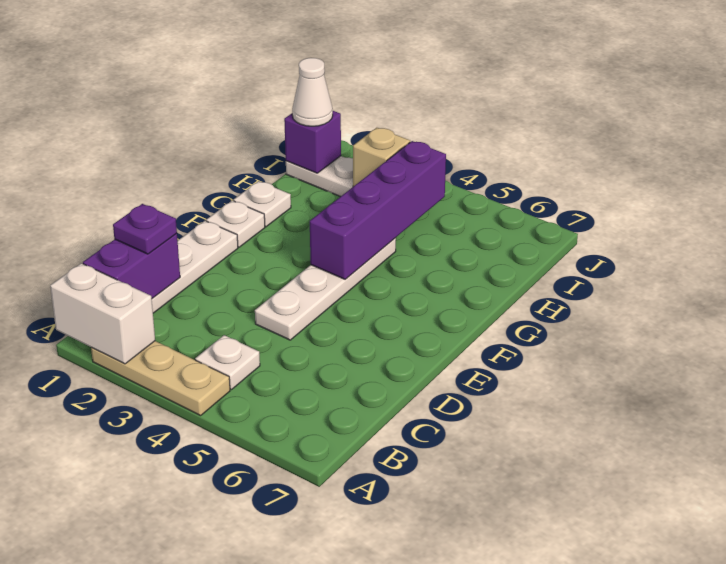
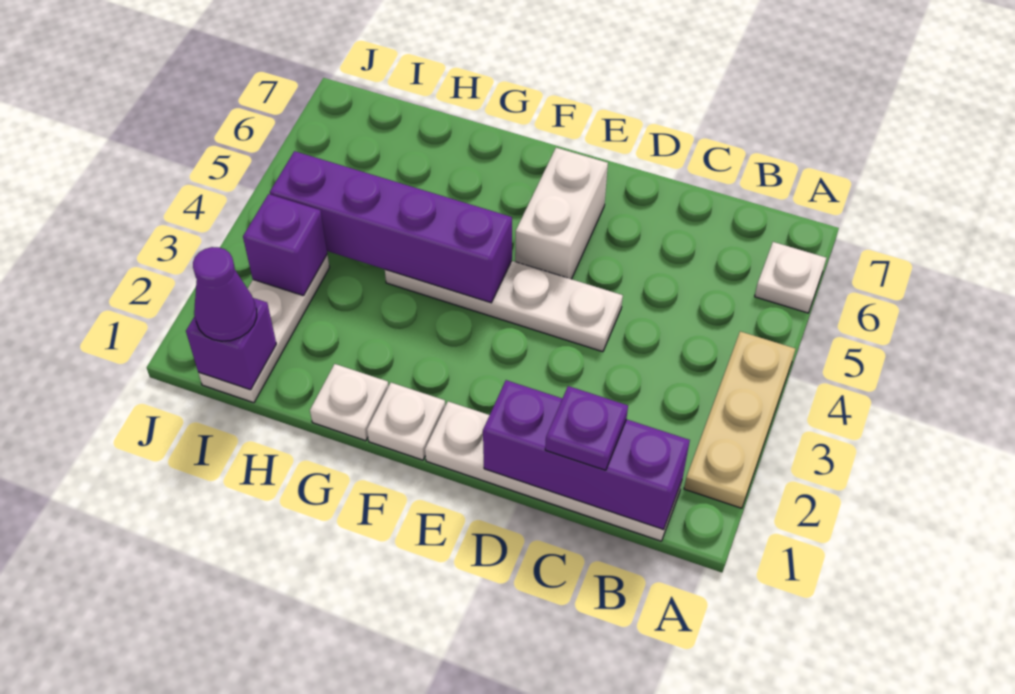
white brick A1:A2 level 2 -> white brick E5:E6 level 1
purple brick B1:C1 level 2 -> purple brick B1:D1 level 2
white plate B4 level 1 -> white plate A6 level 1
white cone I1 level 3 -> purple cone I1 level 3
tan brick I3 level 2 -> purple brick I3 level 2

